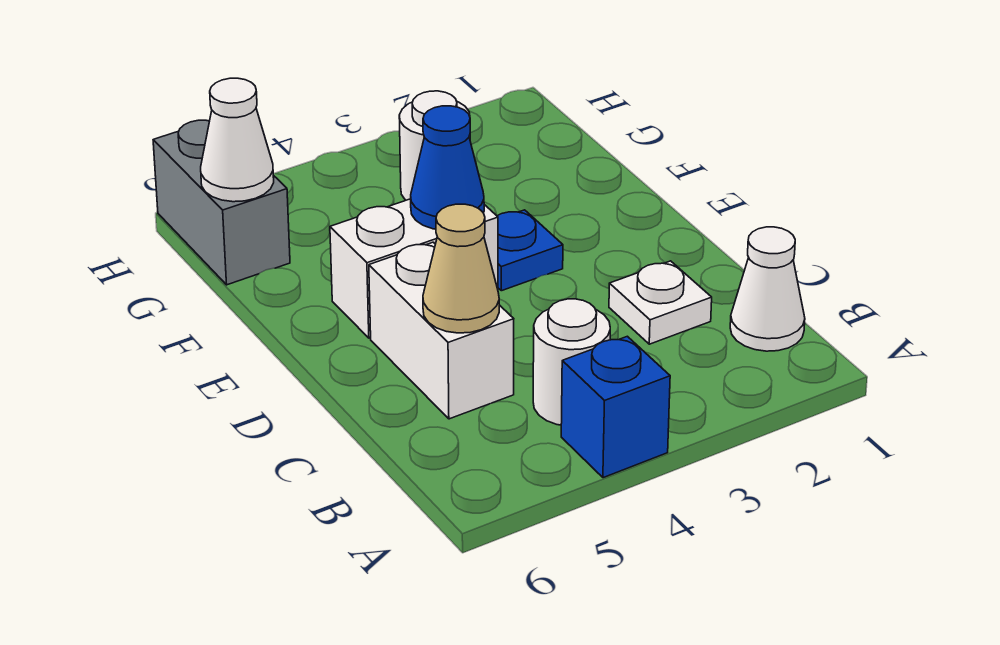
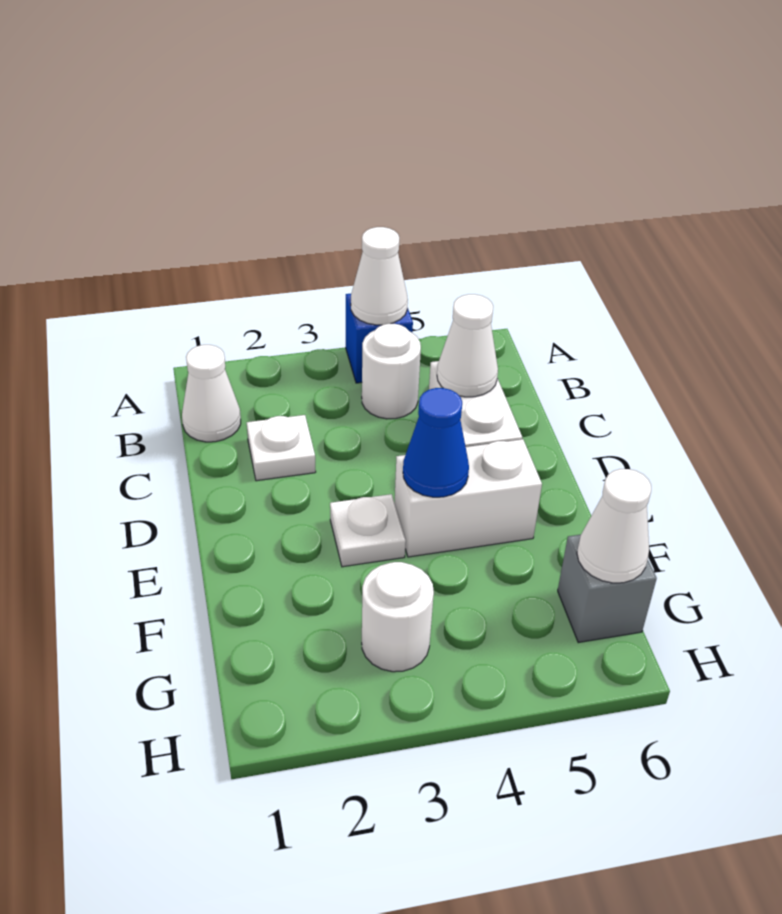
none -> white cone A4 level 2
tan cone C5 level 2 -> white cone C5 level 2
blue plate E3 level 1 -> white plate E3 level 1
grey brick G6:H6 level 1 -> grey brick G6 level 1

